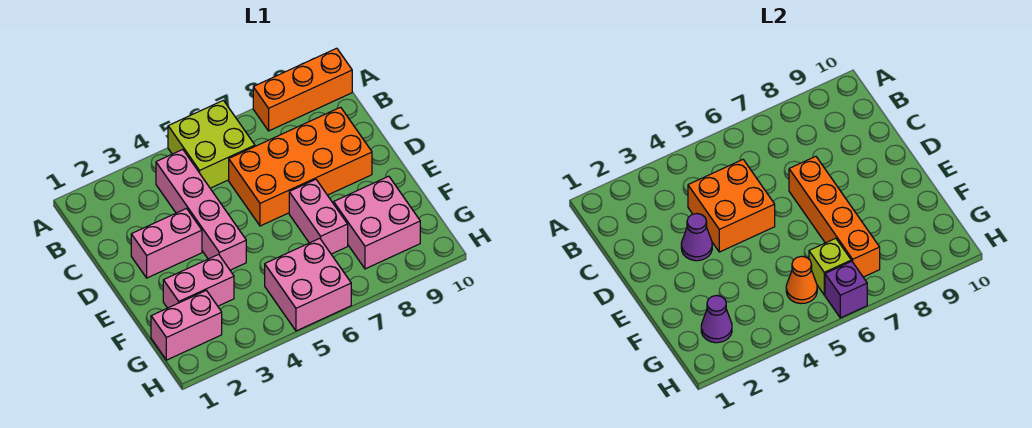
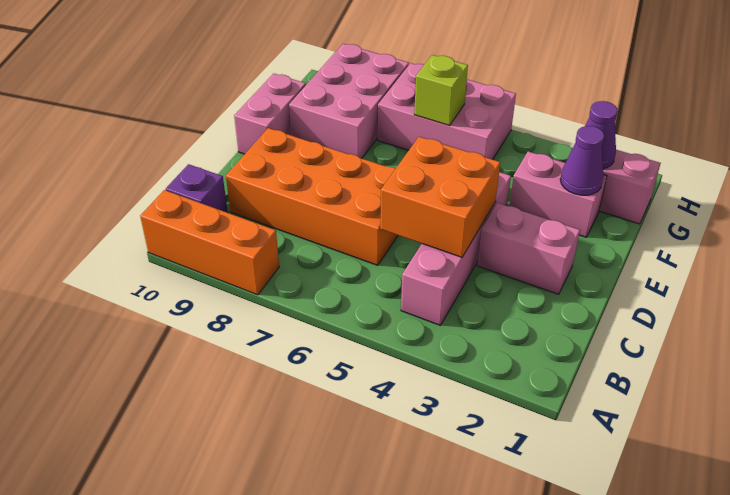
lime brick A5:B6 level 1 -> none
purple cone D3 level 2 -> purple cone F2 level 2
orange brick D7:G7 level 2 -> none
pink brick E7:F7 level 1 -> pink brick E10:F10 level 1
pink brick F8:G9 level 1 -> pink brick F8:H9 level 1
pink brick G5:H6 level 1 -> pink brick G5:H7 level 1
orange cone G5 level 2 -> none
purple brick H6 level 2 -> purple brick B10 level 1

